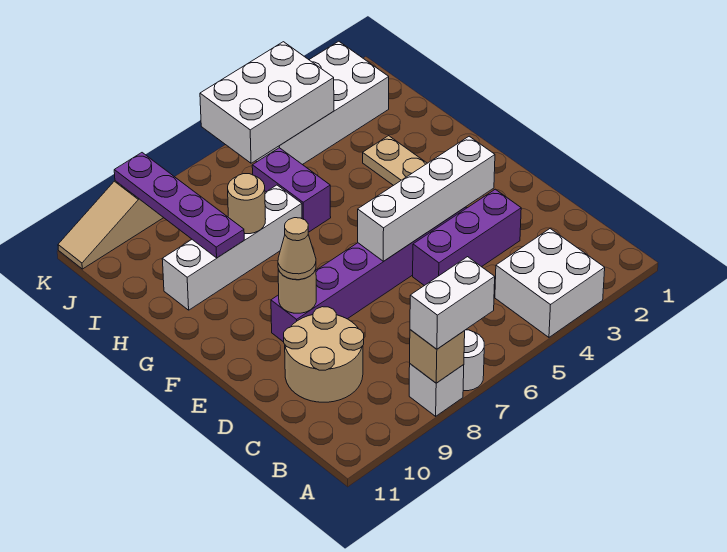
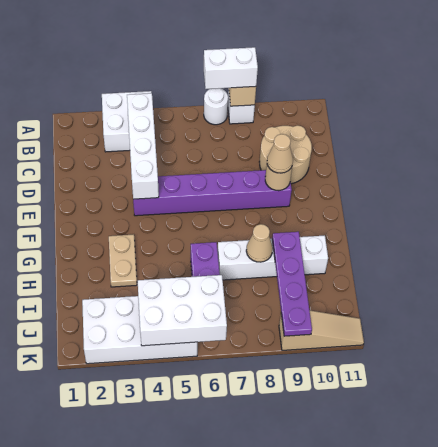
purple brick D3:D5 level 1 -> none
white brick E3:E6 level 2 -> white brick B4:E4 level 2
tan round brick H8 level 2 -> tan cone H8 level 2

